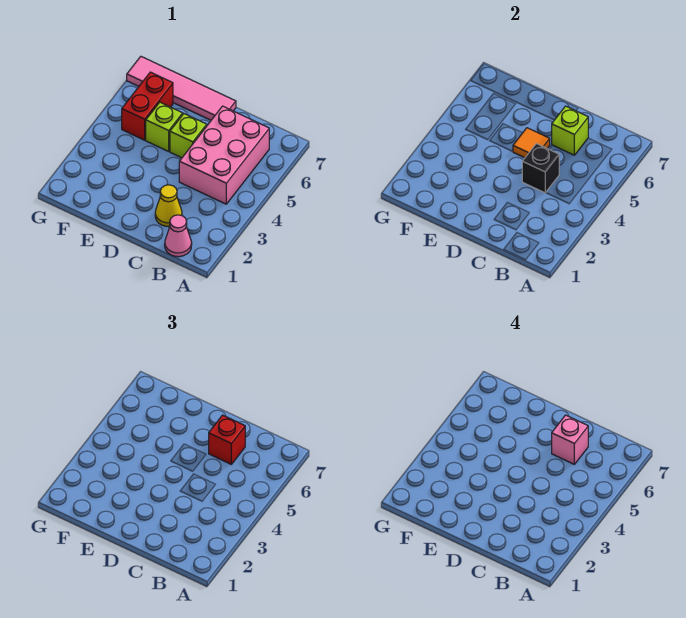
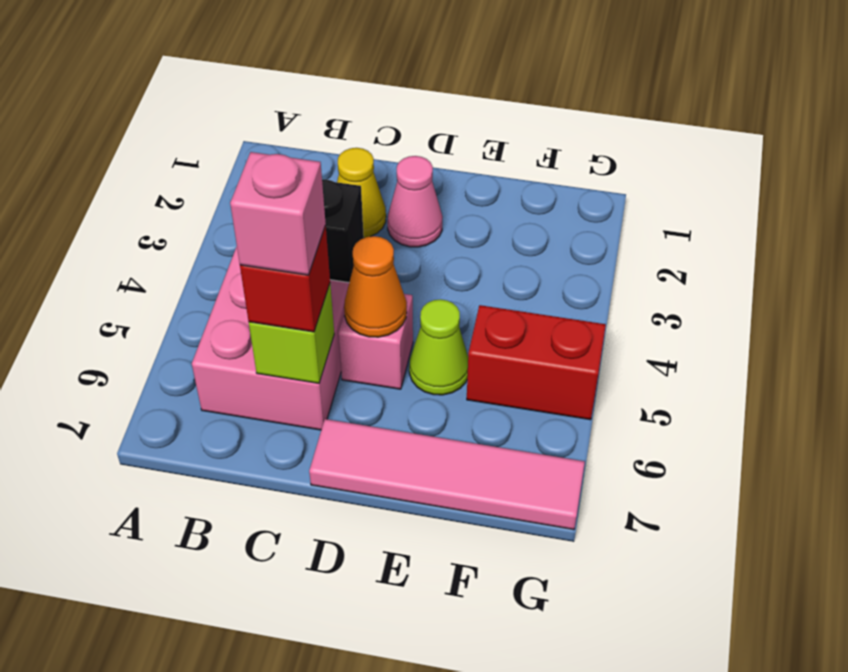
pink cone B1 level 1 -> pink cone D2 level 1
lime brick D5 level 1 -> pink brick D5 level 1
orange tile D5 level 2 -> orange cone D5 level 2
lime brick E5 level 1 -> lime cone E5 level 1
red brick F5:F6 level 1 -> red brick F5:G5 level 1

